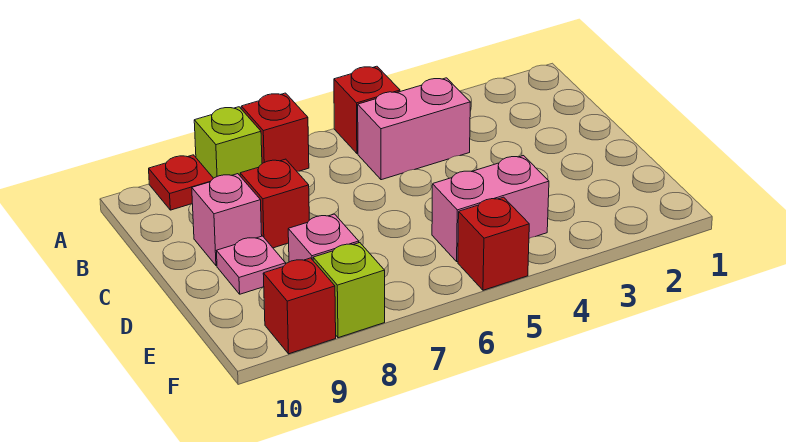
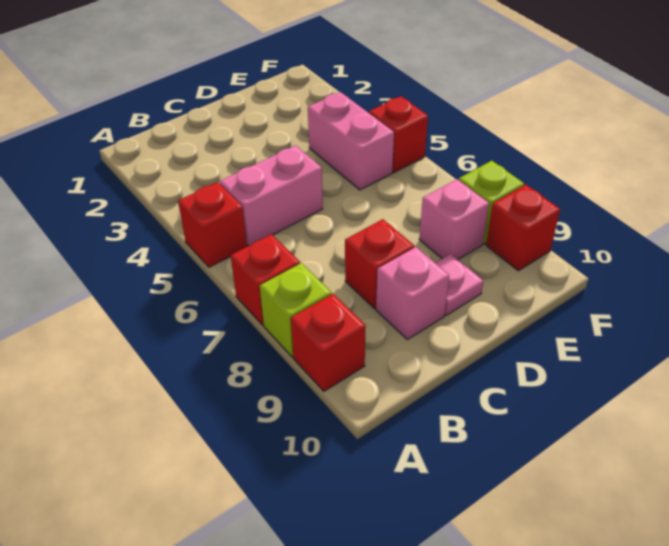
red plate A9 level 1 -> red brick A9 level 1
pink brick B4:B5 level 1 -> pink brick B5:C5 level 1

